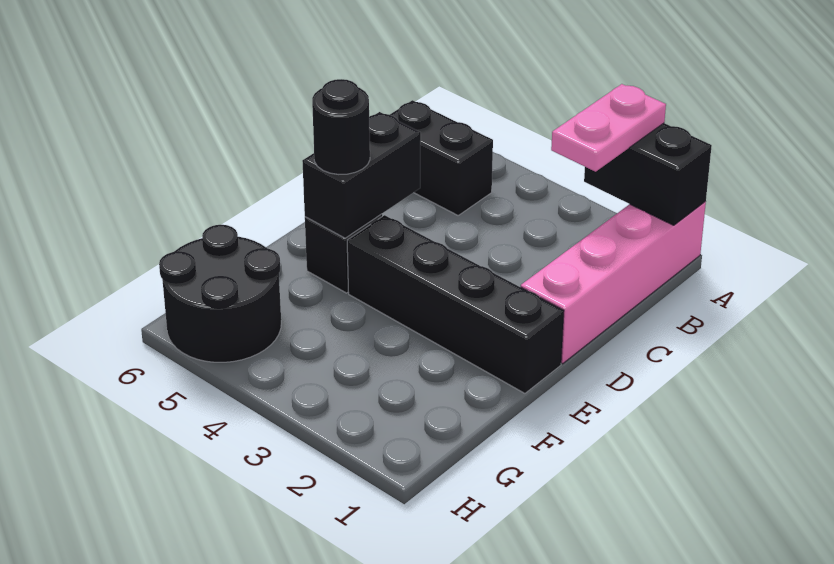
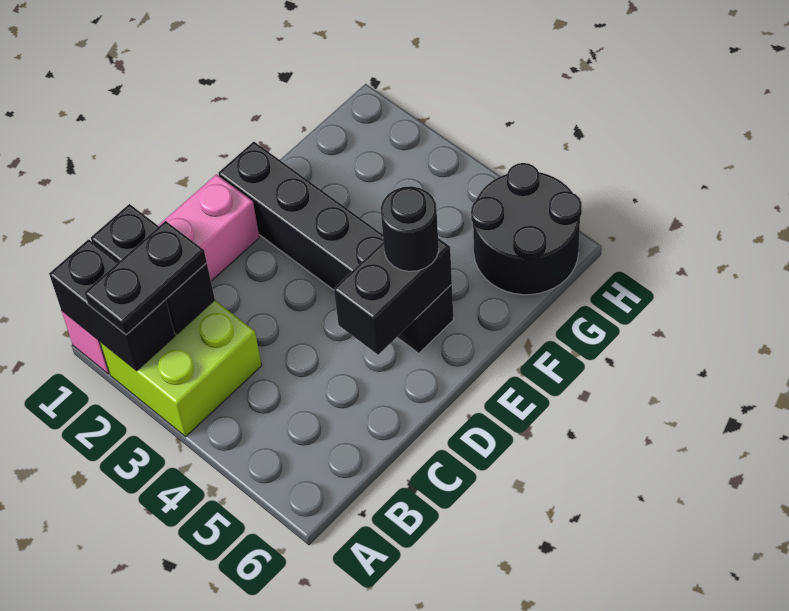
none -> lime brick A2:B3 level 1
pink plate A2:B2 level 3 -> black plate A2:B2 level 3
black brick B5:B6 level 1 -> black brick B1:B2 level 2

